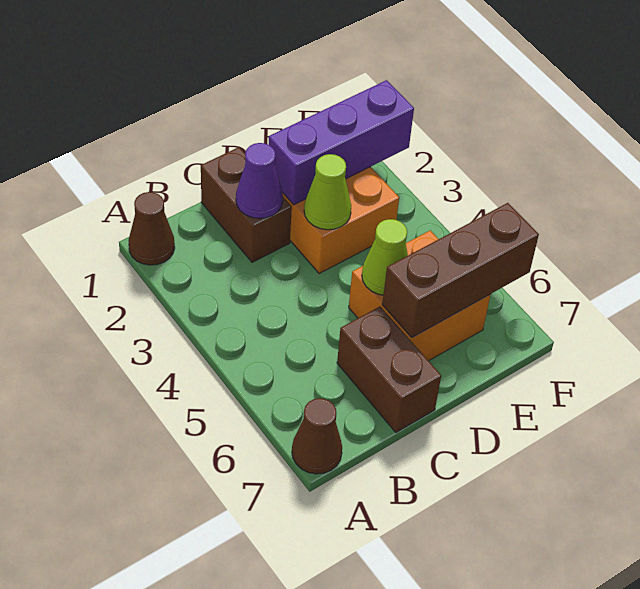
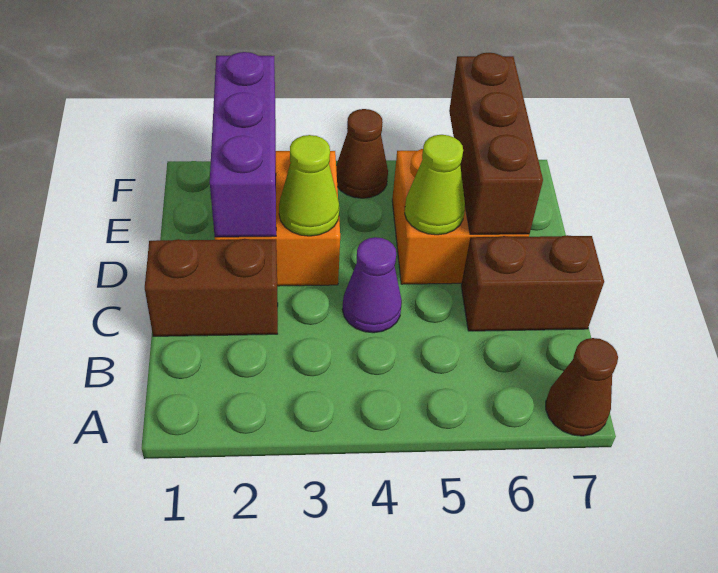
brown cone A1 level 1 -> brown cone F4 level 1
purple cone C2 level 2 -> purple cone C4 level 1

